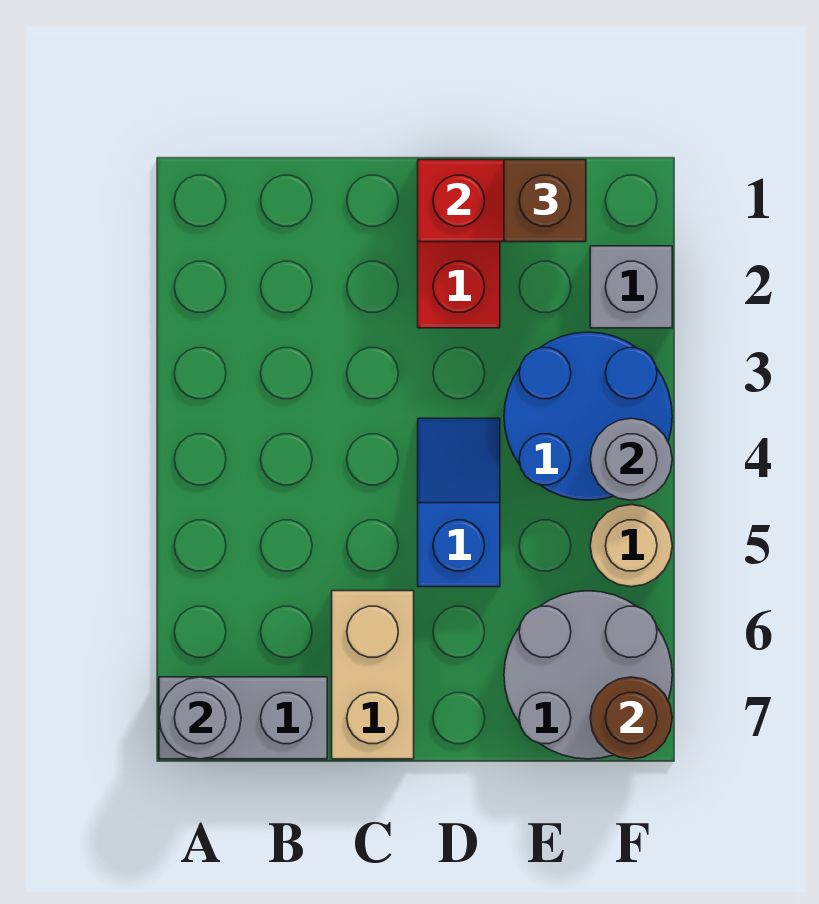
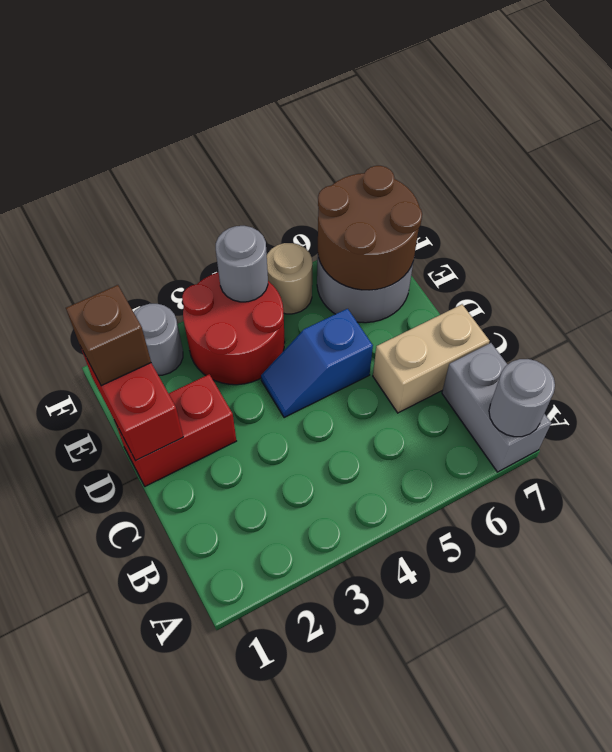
blue round brick E3:F4 level 1 -> red round brick E3:F4 level 1
grey brick F2 level 1 -> grey round brick F2 level 1
brown round brick F7 level 2 -> brown round brick E6:F7 level 2

